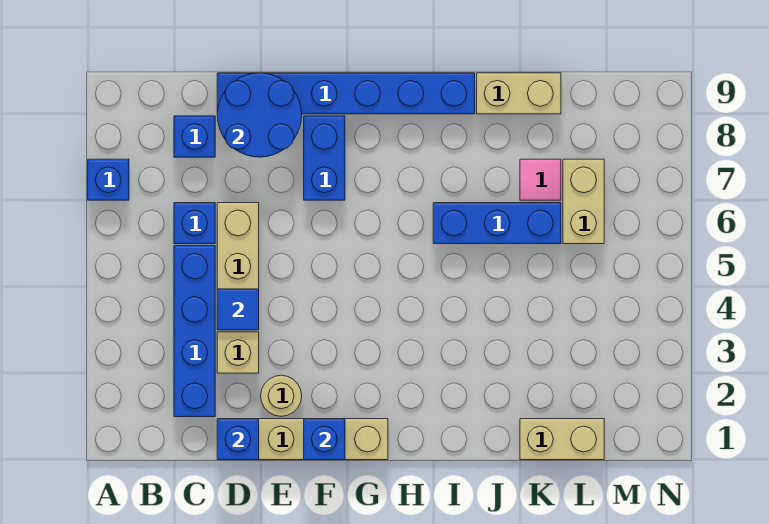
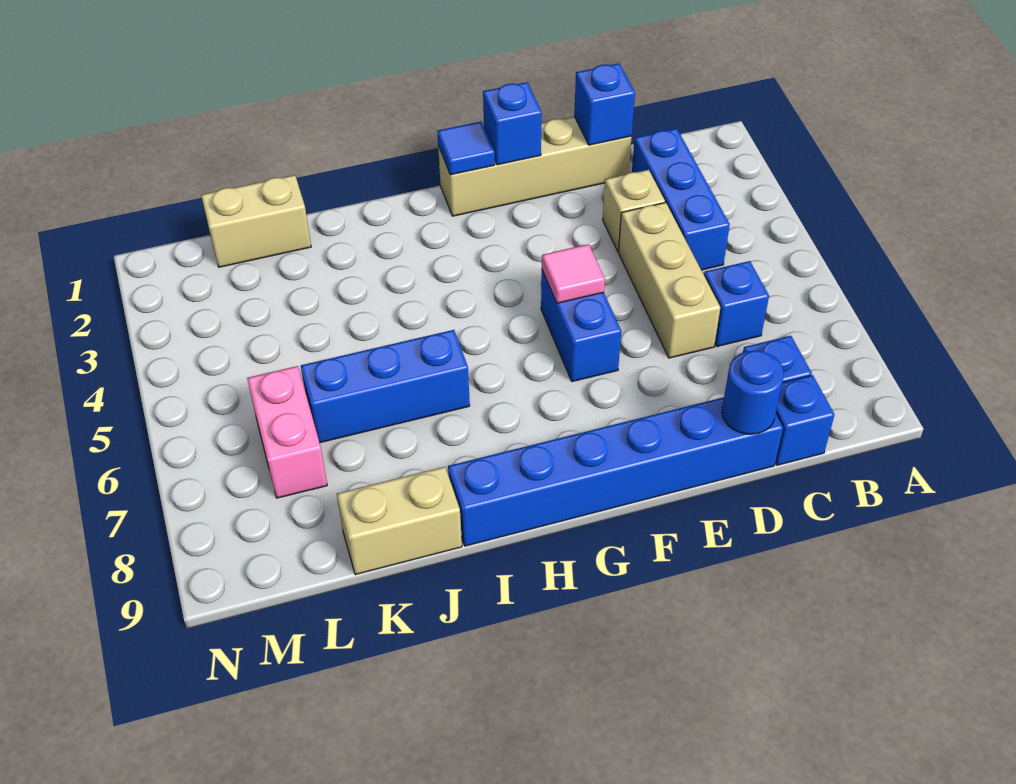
blue brick A7 level 1 -> blue brick C9 level 1
blue brick C2:C5 level 1 -> blue brick C2:C4 level 1
blue tile D4 level 2 -> blue tile G1 level 2
blue round brick D8:E9 level 2 -> blue round brick D9 level 2
tan round brick E2 level 1 -> none
blue brick F7:F8 level 1 -> blue brick F5:F6 level 1
pink tile K7 level 1 -> pink tile F5 level 2
tan brick L6:L7 level 1 -> pink brick L6:L7 level 1

